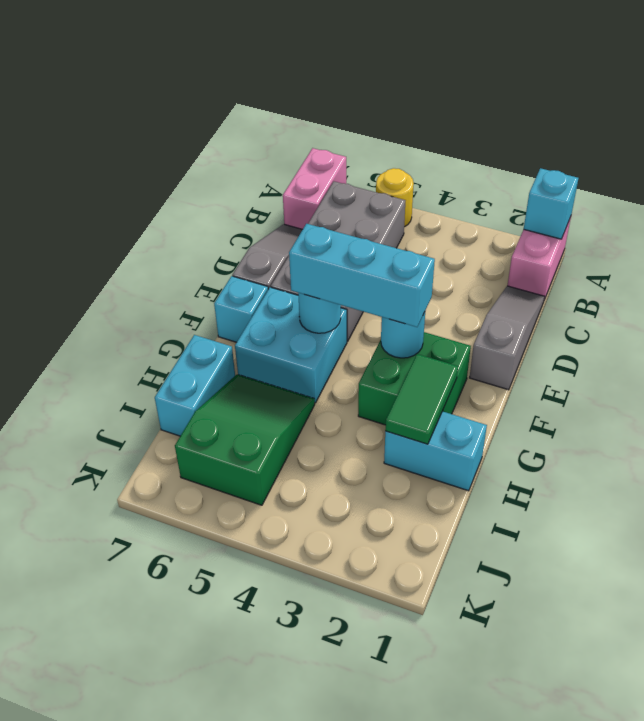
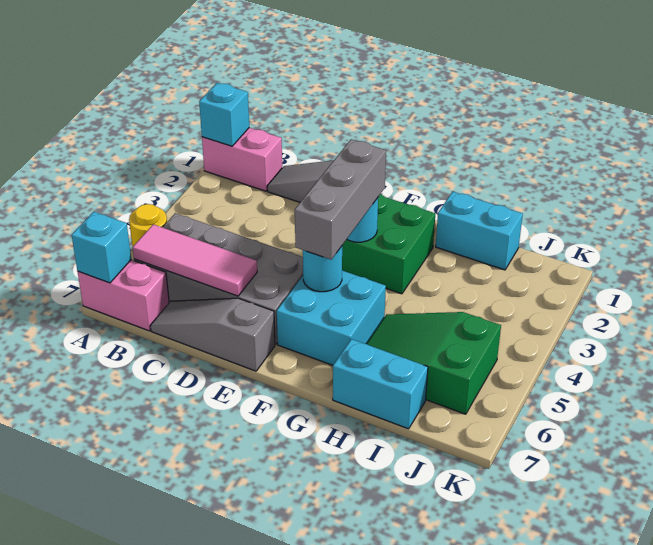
none -> pink tile B6:D6 level 2
cyan brick F3:F5 level 3 -> grey brick F3:F5 level 3
cyan brick F7 level 1 -> cyan brick A7 level 2
green tile G2:H2 level 2 -> none
cyan brick H1:H2 level 1 -> cyan brick H1:I1 level 1

